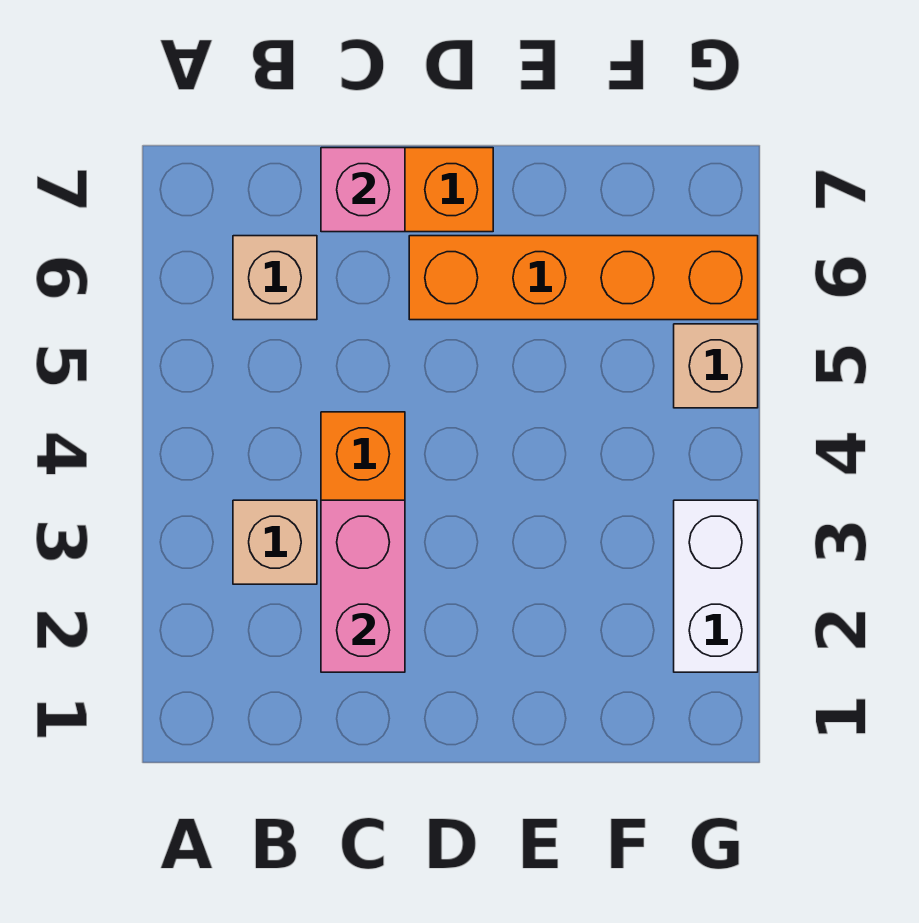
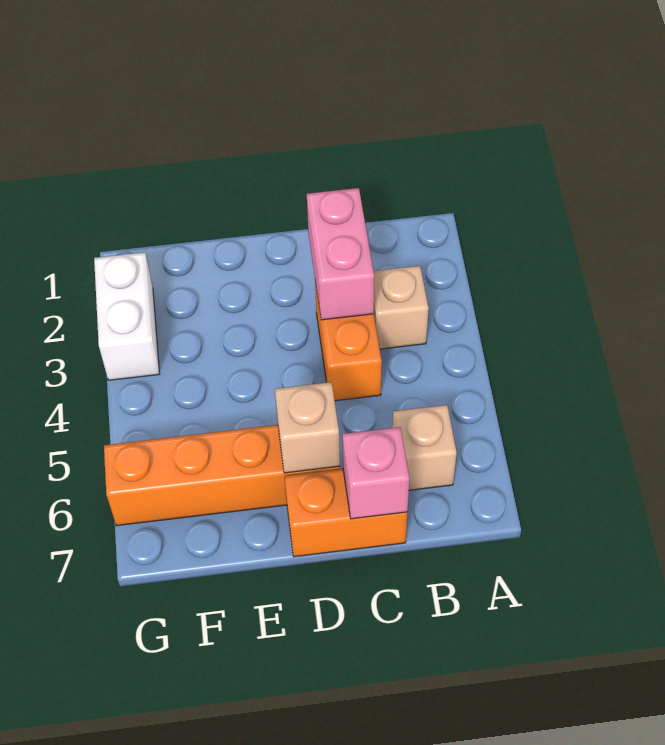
tan brick G5 level 1 -> tan brick D6 level 2

